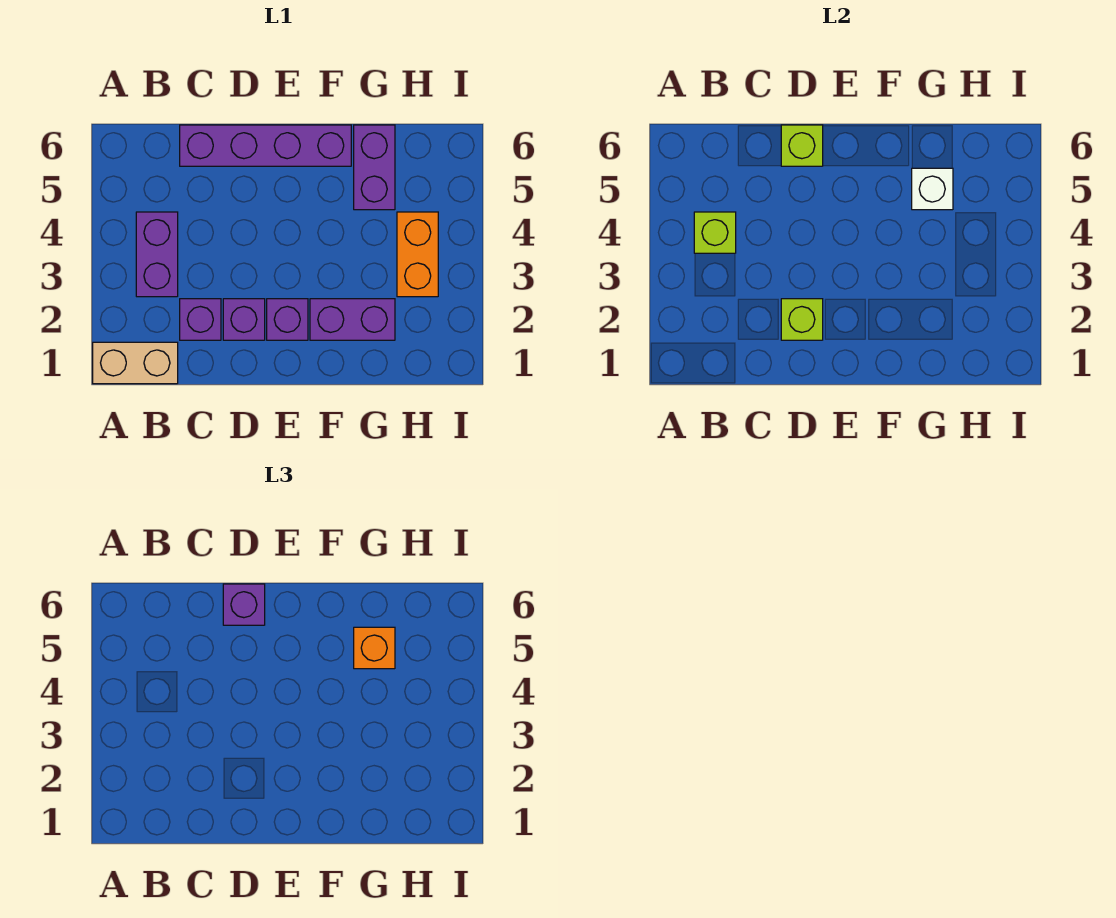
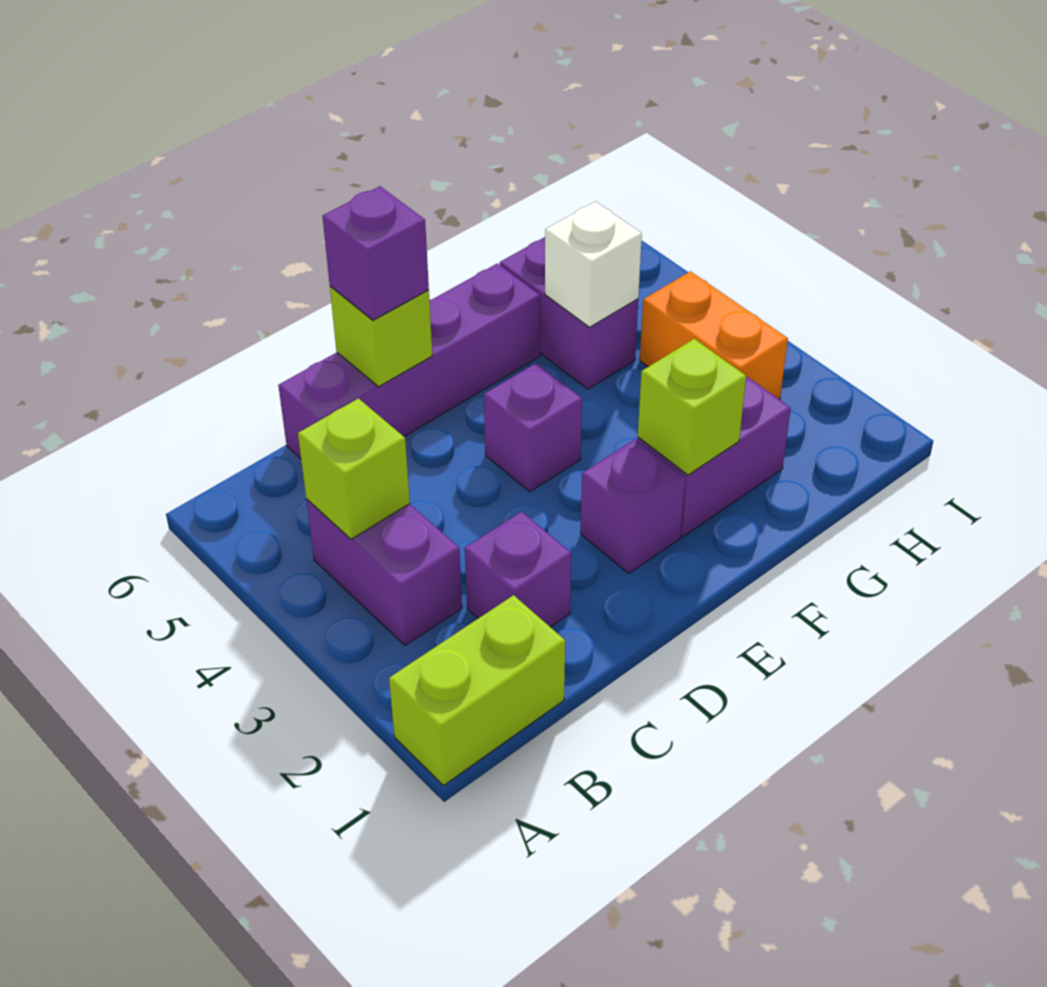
tan brick A1:B1 level 1 -> lime brick A1:B1 level 1
purple brick D2 level 1 -> purple brick E4 level 1
lime brick D2 level 2 -> lime brick F2 level 2
orange brick G5 level 3 -> none

